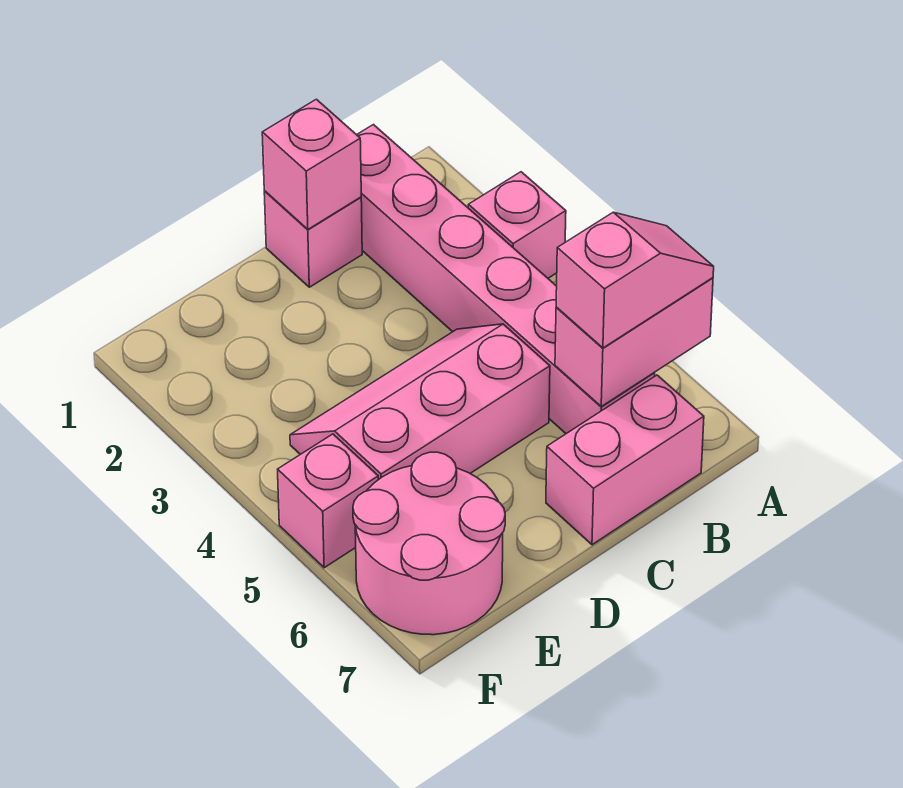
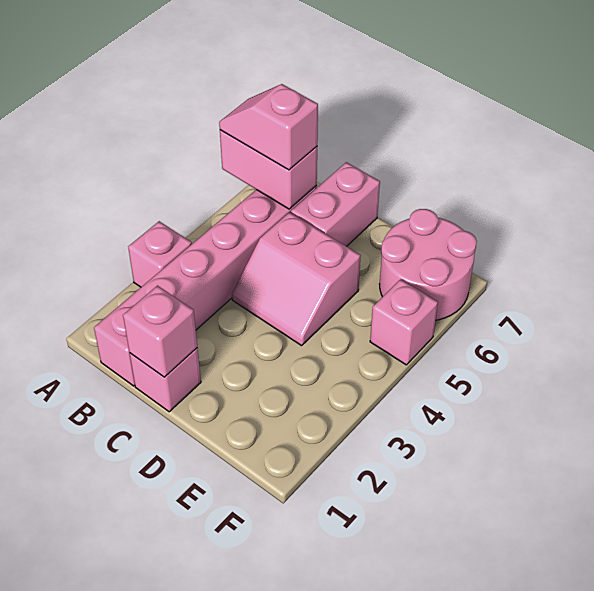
pink brick B7:C7 level 1 -> pink brick C6:C7 level 1
pink slope C4:E5 level 1 top 5 -> pink slope C4:D5 level 1 top 5

